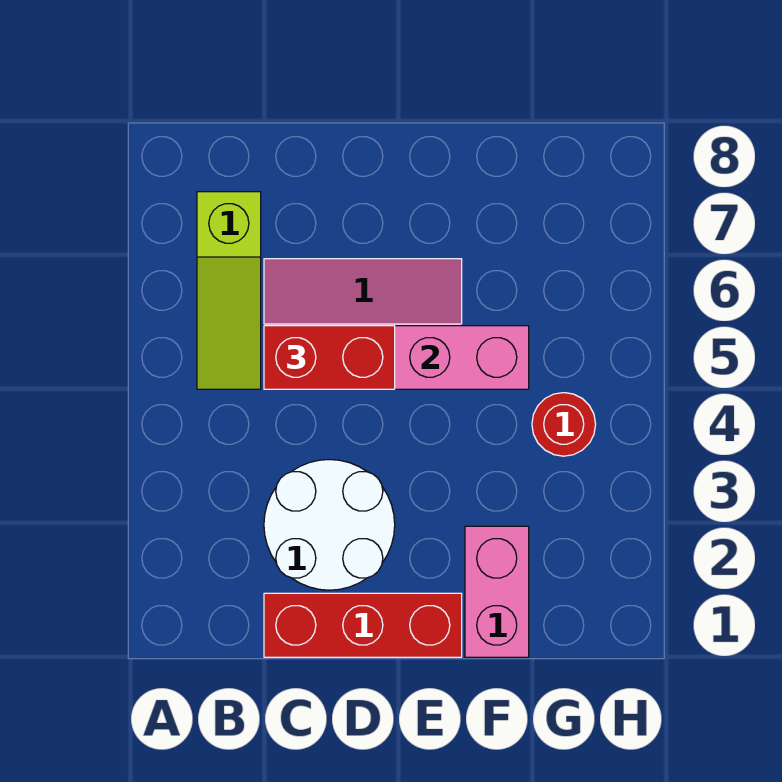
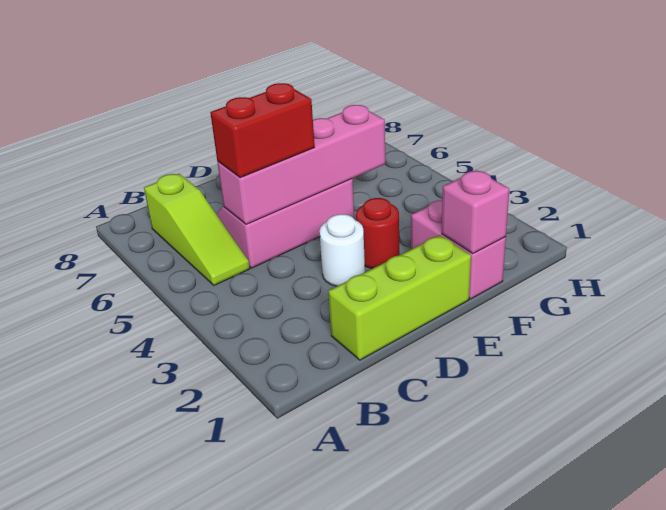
red brick C1:E1 level 1 -> lime brick C1:E1 level 1
white round brick C2:D3 level 1 -> white round brick D3 level 1
none -> pink brick F1 level 2
red round brick G4 level 1 -> red round brick E3 level 1

